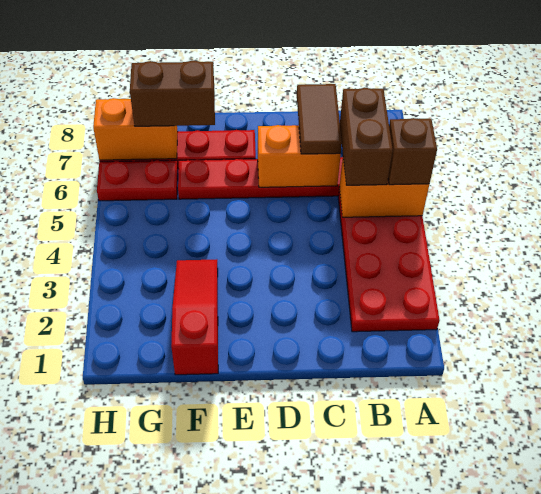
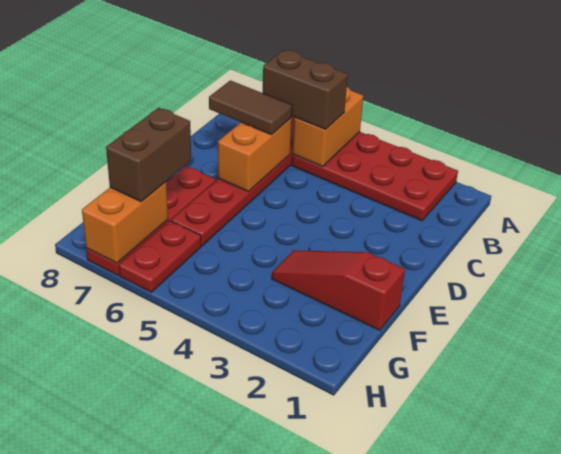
brown brick A5 level 3 -> none

